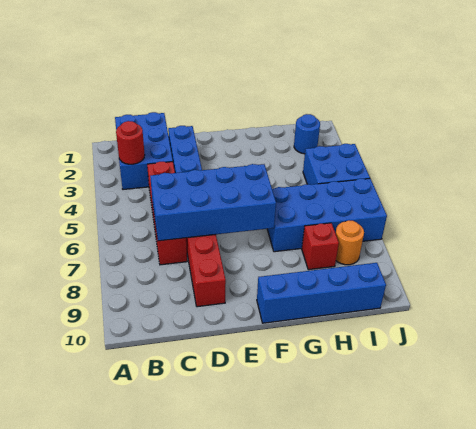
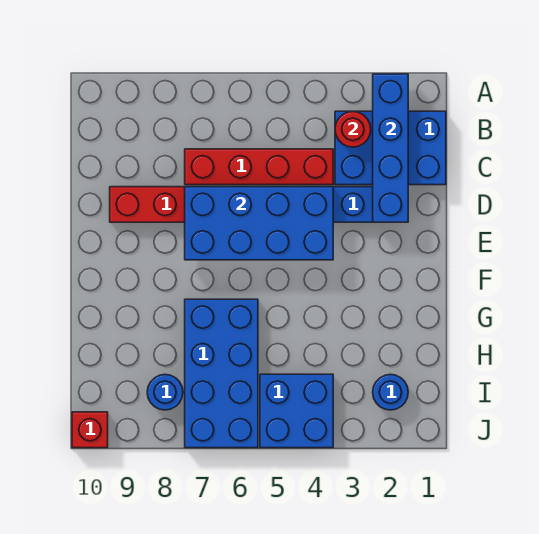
blue brick C6:F7 level 2 -> blue brick D4:E7 level 2
blue brick F10:I10 level 1 -> blue brick A2:D2 level 2
red brick H8 level 1 -> red brick J10 level 1
orange round brick I8 level 1 -> blue round brick I8 level 1

